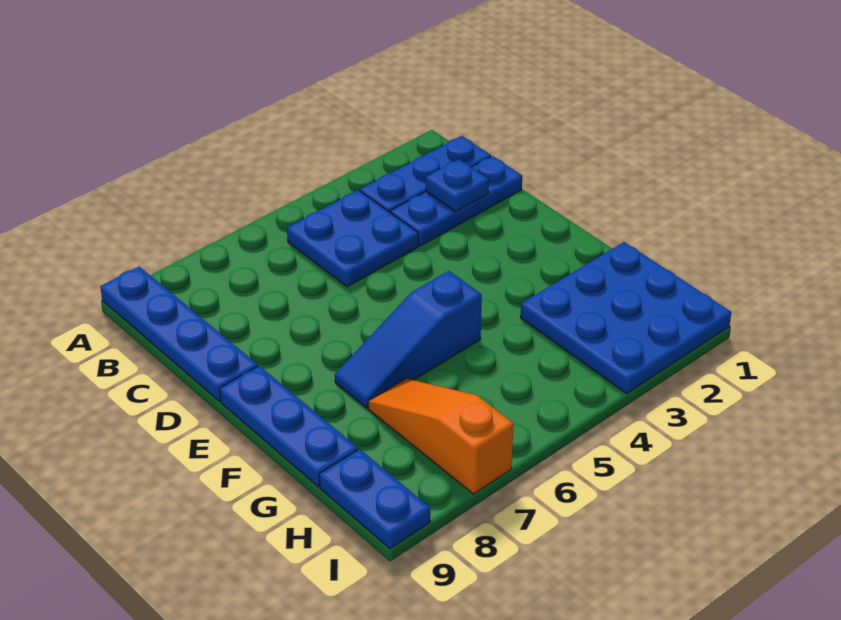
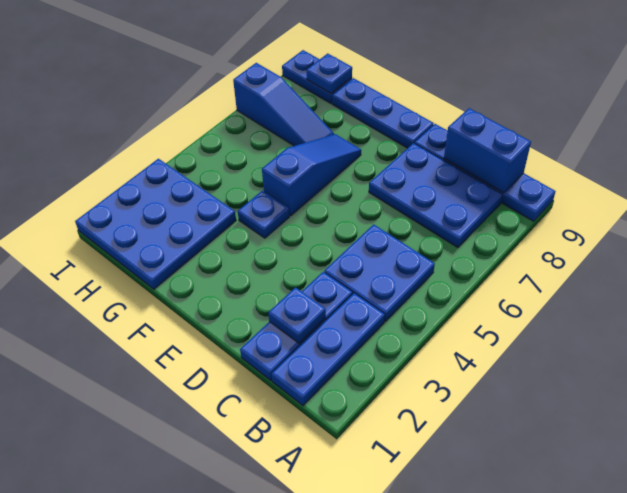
none -> blue plate B7:D8 level 1
none -> blue brick B9:C9 level 2
none -> blue plate F4 level 1
orange slope G7:I7 level 1 top I -> blue slope G7:I7 level 1 top I
none -> blue plate H9 level 2

